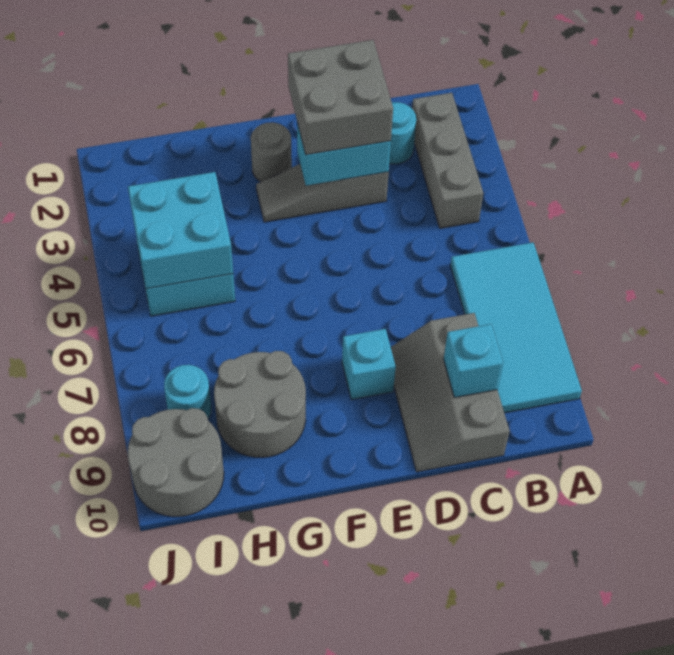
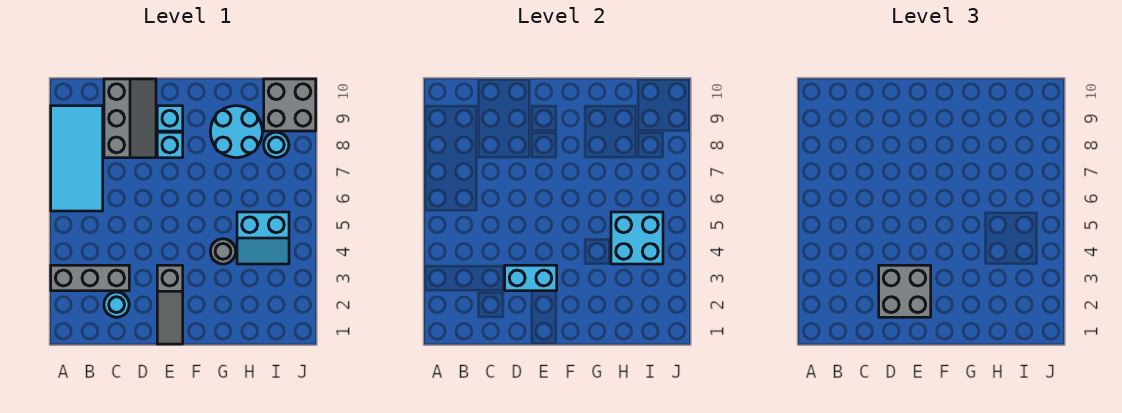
grey brick B2:B4 level 1 -> grey brick A3:C3 level 1
cyan brick C9 level 2 -> cyan brick E9 level 1
grey slope D3:F3 level 1 top D -> grey slope E1:E3 level 1 top 3
grey round brick F2 level 1 -> grey round brick G4 level 1
grey round brick G8:H9 level 1 -> cyan round brick G8:H9 level 1
grey round brick I9:J10 level 1 -> grey brick I9:J10 level 1

